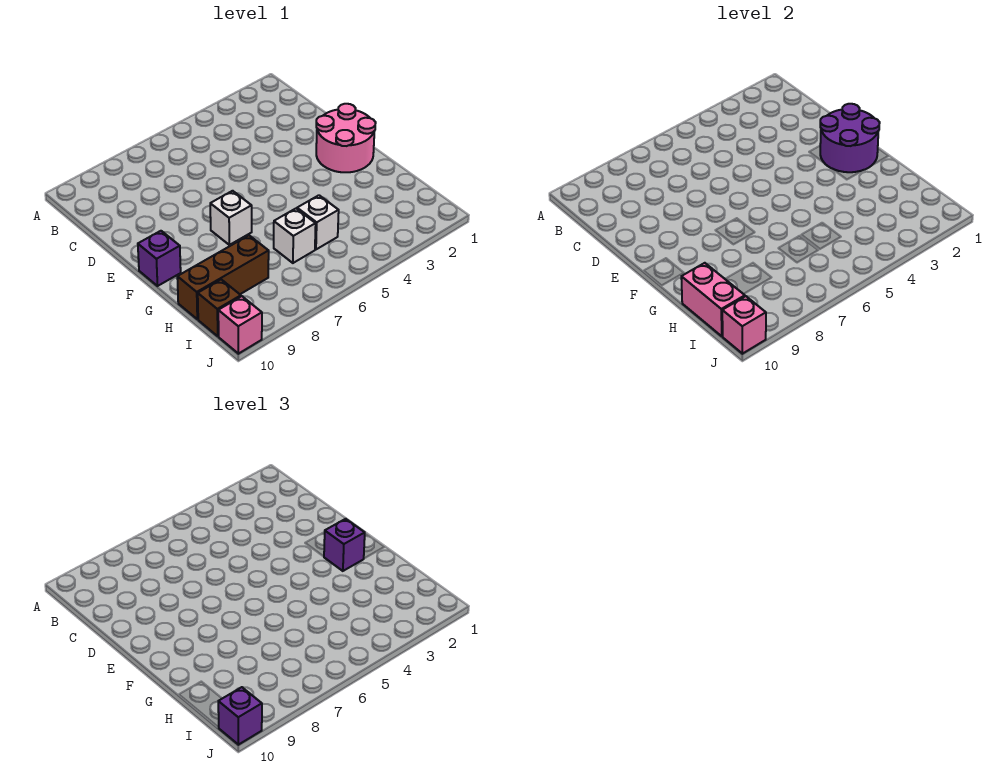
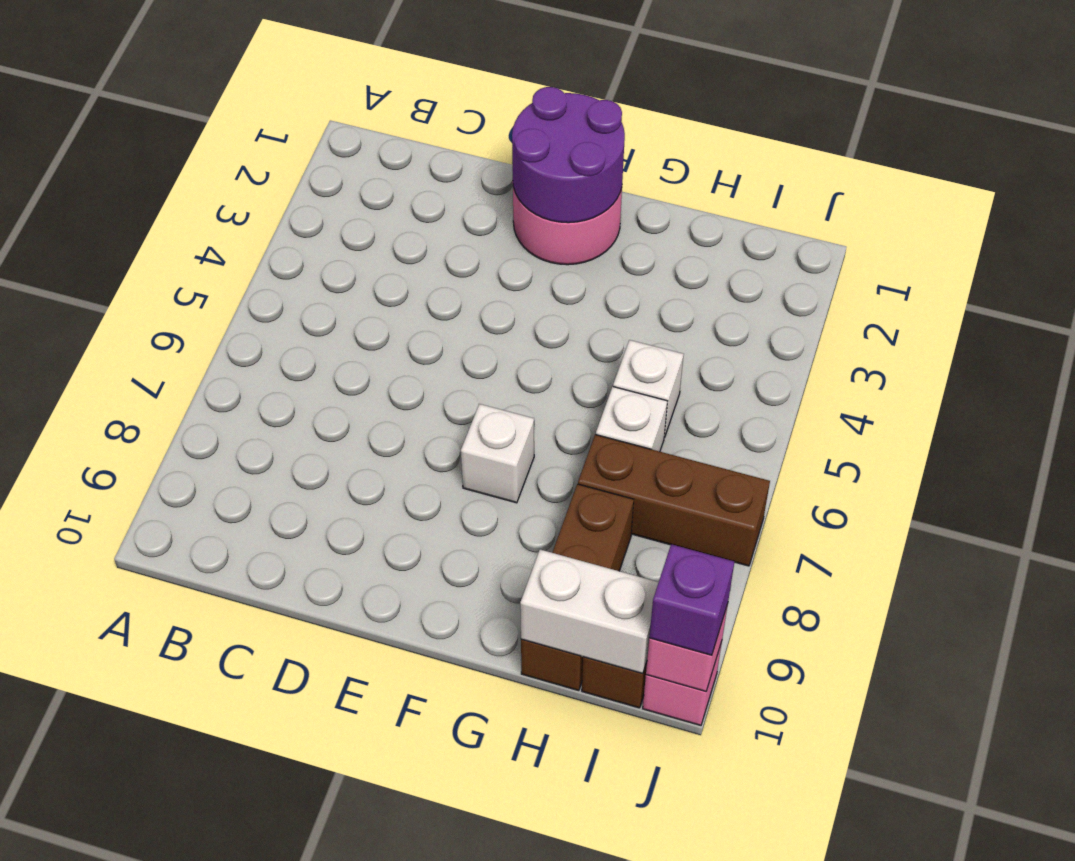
purple brick F2 level 3 -> none
purple brick F10 level 1 -> none
none -> brown brick H7:J7 level 1
pink brick H10:I10 level 2 -> white brick H10:I10 level 2

